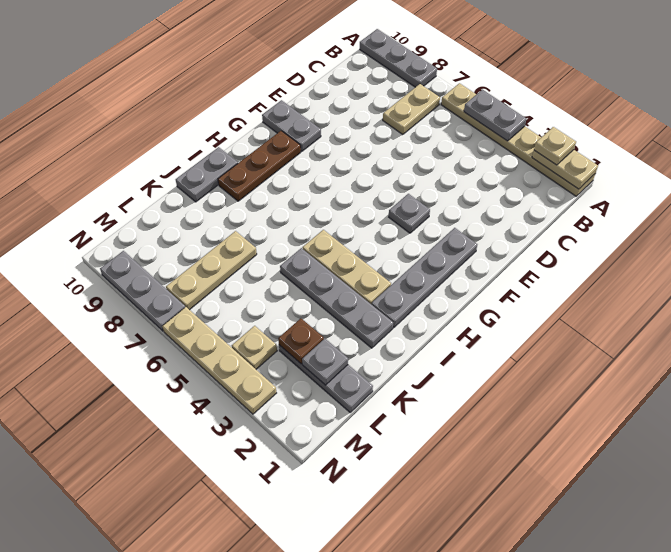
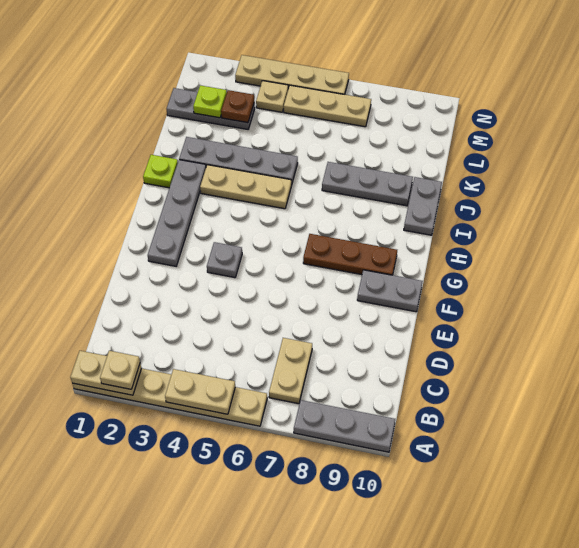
grey plate A4:A5 level 2 -> tan plate A4:A5 level 2
brown plate G9:I9 level 1 -> brown plate G7:G9 level 1
none -> lime plate I1 level 1
tan plate K7:M7 level 1 -> tan plate M5:M7 level 1
grey plate L2 level 2 -> lime plate L2 level 2
grey plate N7:N9 level 1 -> grey plate J7:J9 level 1

